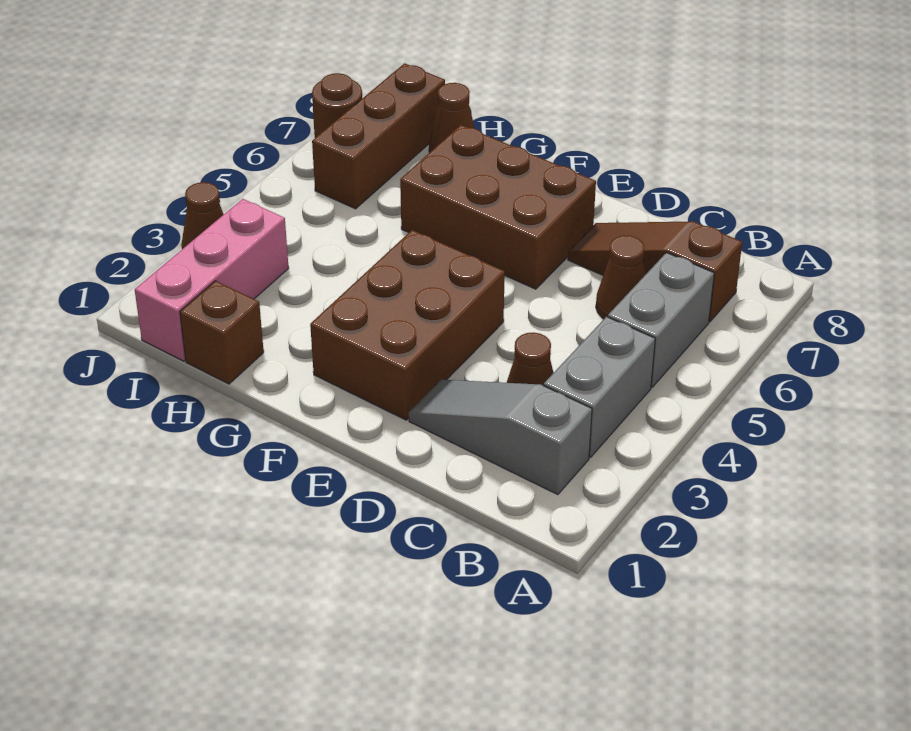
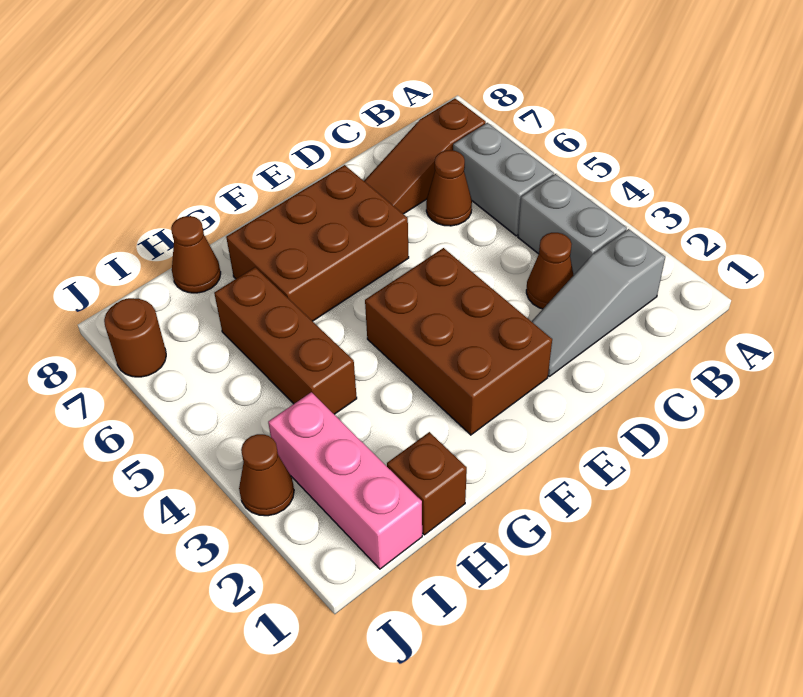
brown brick I6:I8 level 1 -> brown brick H4:H6 level 1

